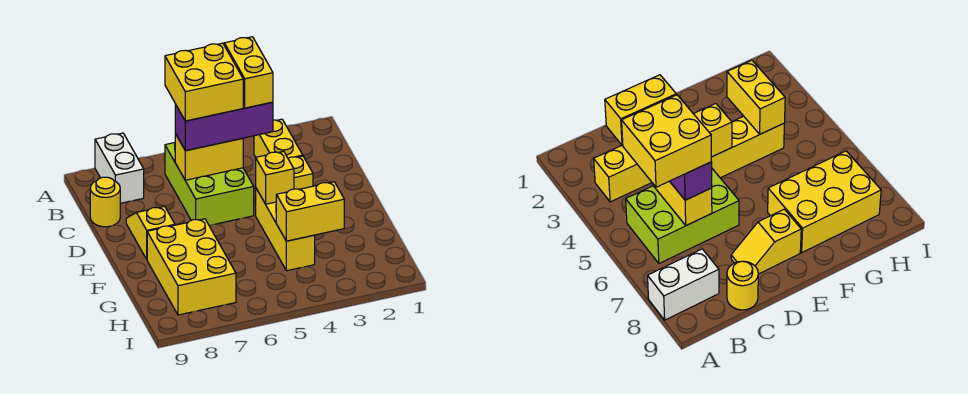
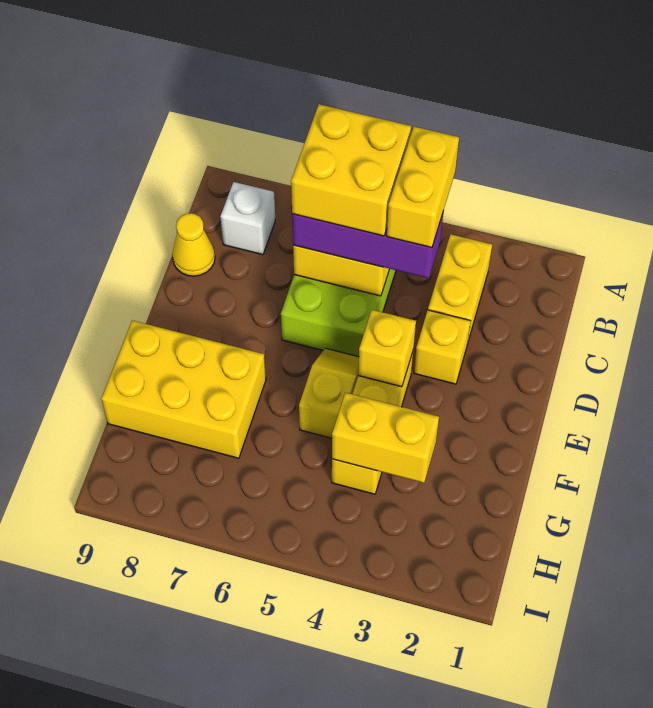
white brick A8:B8 level 1 -> white brick B8 level 1
yellow round brick C9 level 1 -> yellow cone C9 level 1
yellow slope D8:E8 level 1 top E -> yellow slope E5:F5 level 1 top F
yellow brick F7:H8 level 1 -> yellow brick F7:G9 level 1

